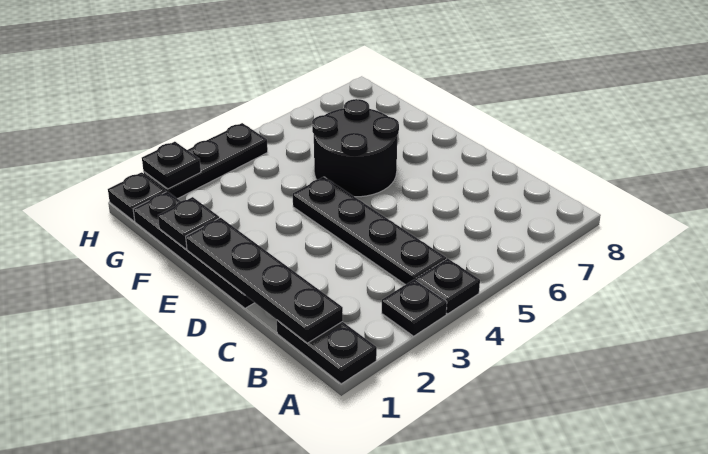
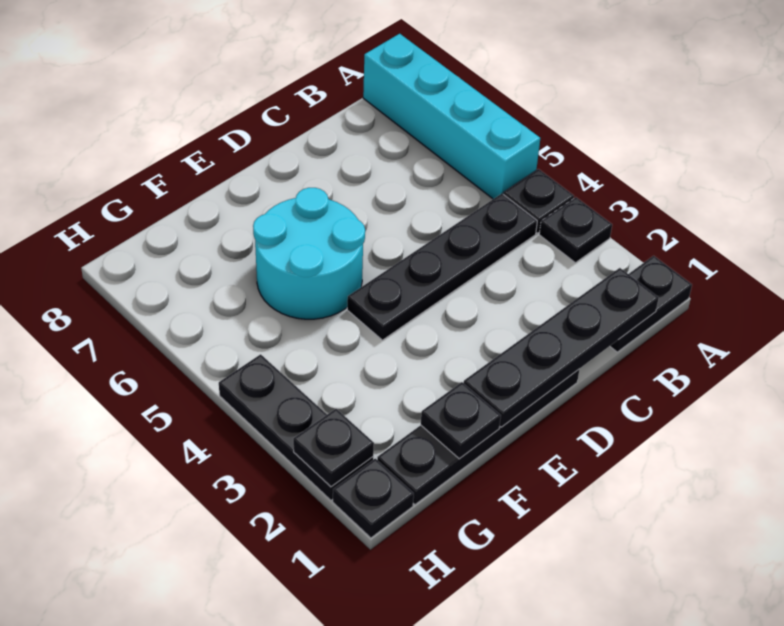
none -> cyan brick A5:A8 level 1
black round brick E5:F6 level 1 -> cyan round brick E5:F6 level 1

